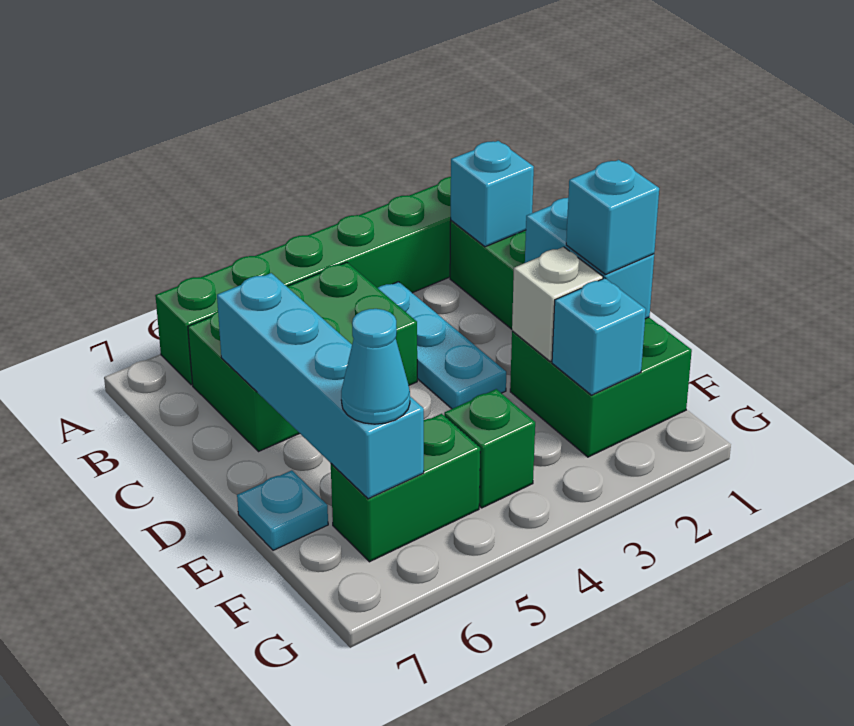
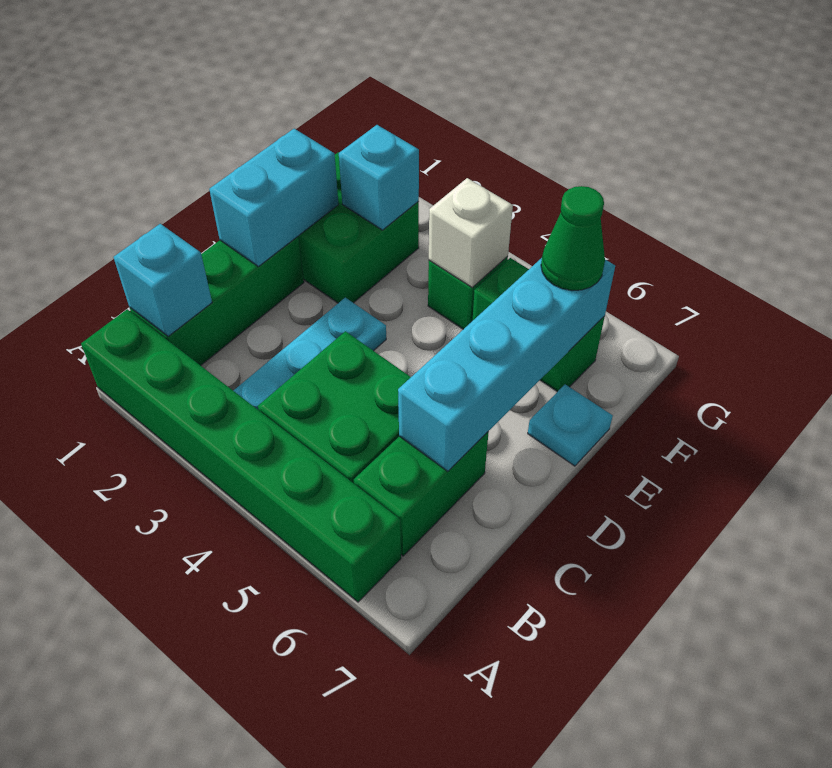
cyan brick E1 level 3 -> none
white brick E2 level 2 -> white brick F4 level 2
cyan cone F6 level 3 -> green cone F6 level 3

